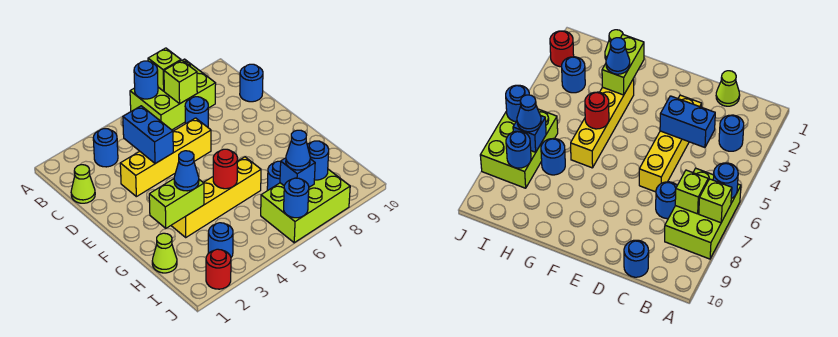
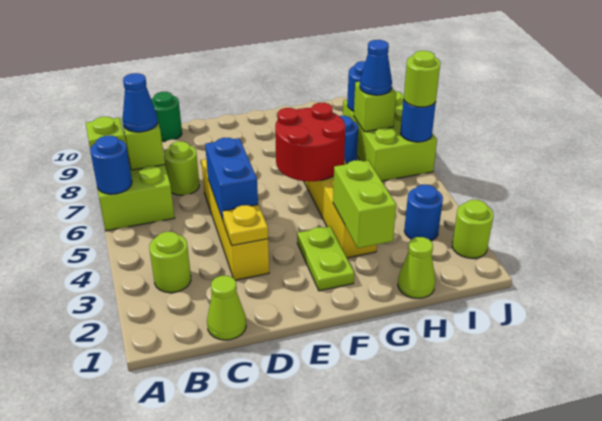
blue round brick B3 level 1 -> lime round brick B3 level 1
blue brick C4:D4 level 2 -> blue brick D4:D5 level 2
blue round brick C7 level 1 -> lime round brick C7 level 1
blue round brick C10 level 1 -> green round brick C10 level 1
none -> yellow plate D3 level 2
none -> lime plate F2:F3 level 1
blue cone G3 level 3 -> blue cone B7 level 3
red round brick G5 level 2 -> red round brick F5:G6 level 2
blue brick I7 level 2 -> lime brick I7 level 2
red round brick J2 level 1 -> lime round brick J2 level 1
none -> lime round brick J6 level 3

